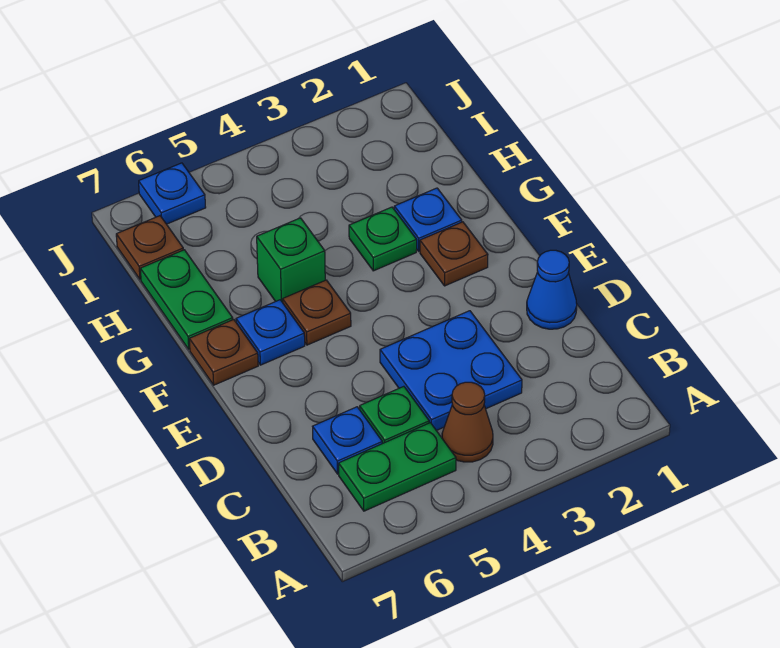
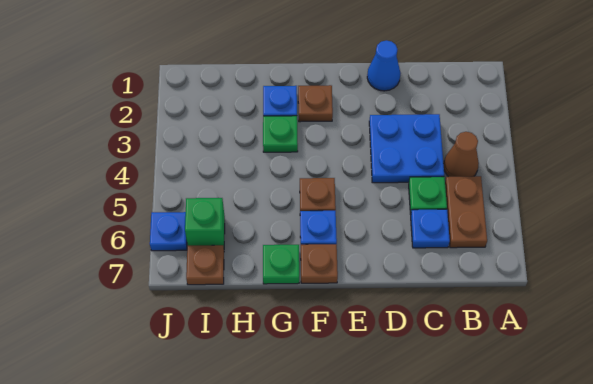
green plate B5:B6 level 1 -> brown plate B5:B6 level 1
green brick G5 level 1 -> green brick I6 level 1
green plate G7:H7 level 1 -> green plate G7 level 1

